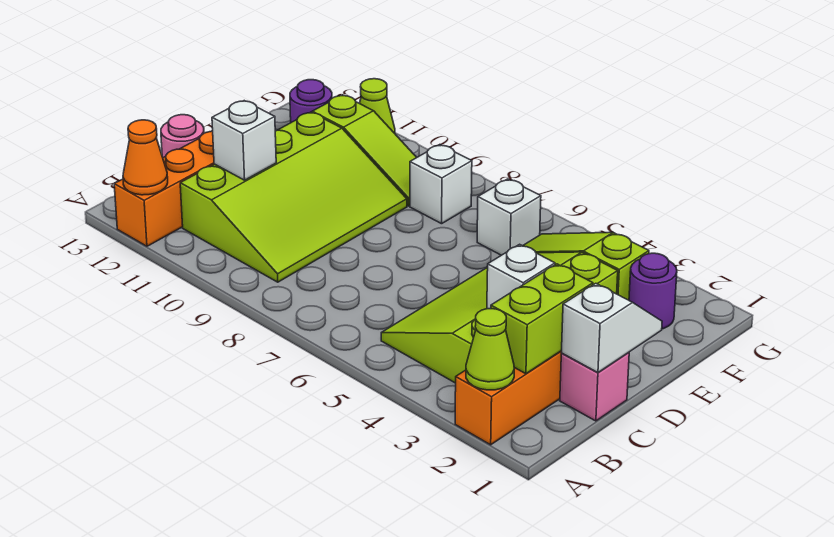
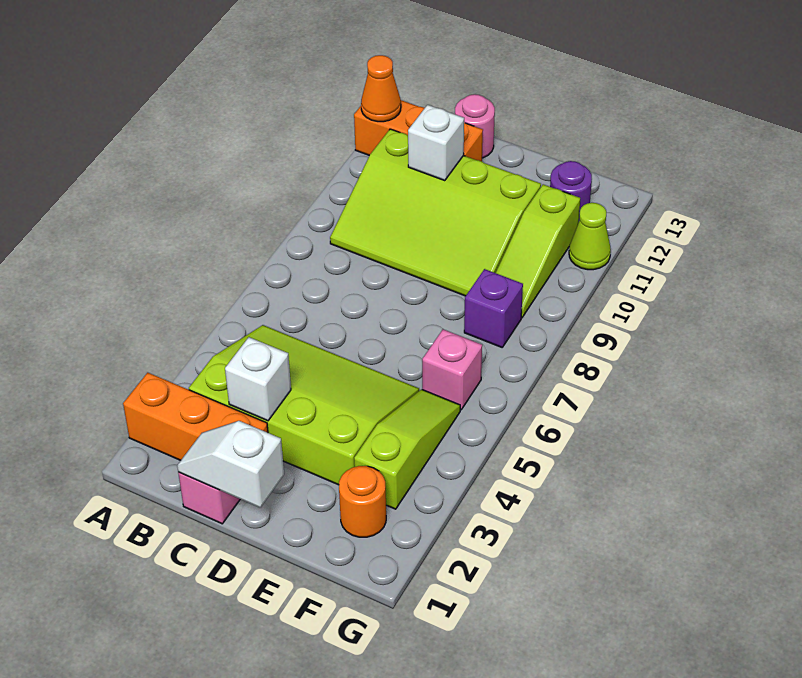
lime cone A2 level 2 -> none
lime brick B2:C2 level 2 -> none
white slope C1:D1 level 2 top C -> white slope C1:D1 level 2 top D
purple round brick F2 level 1 -> orange round brick F2 level 1
white brick F6 level 1 -> pink brick F6 level 1
white brick F8 level 1 -> purple brick F8 level 1

